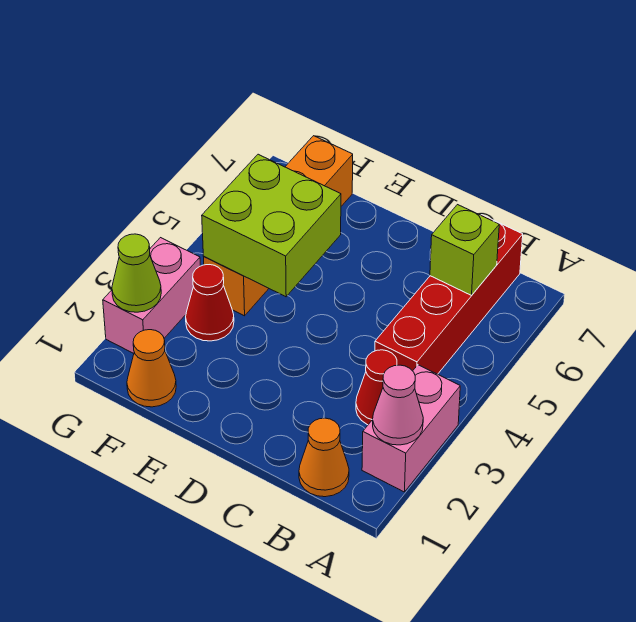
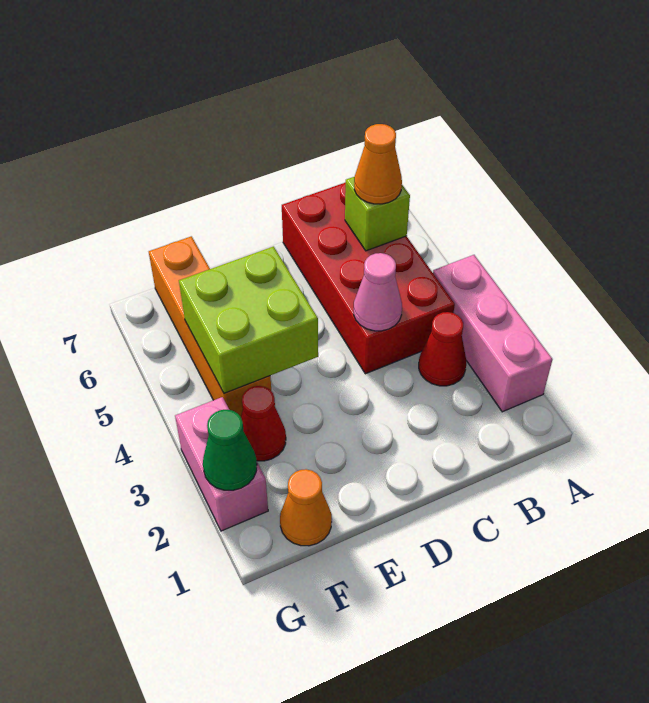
pink brick A2:A3 level 1 -> pink brick A2:A4 level 1
pink cone A2 level 2 -> pink cone C4 level 2
orange cone B1 level 1 -> orange cone B6 level 3
red brick B4:B7 level 1 -> red brick B4:C7 level 1
lime cone G2 level 2 -> green cone G2 level 2

